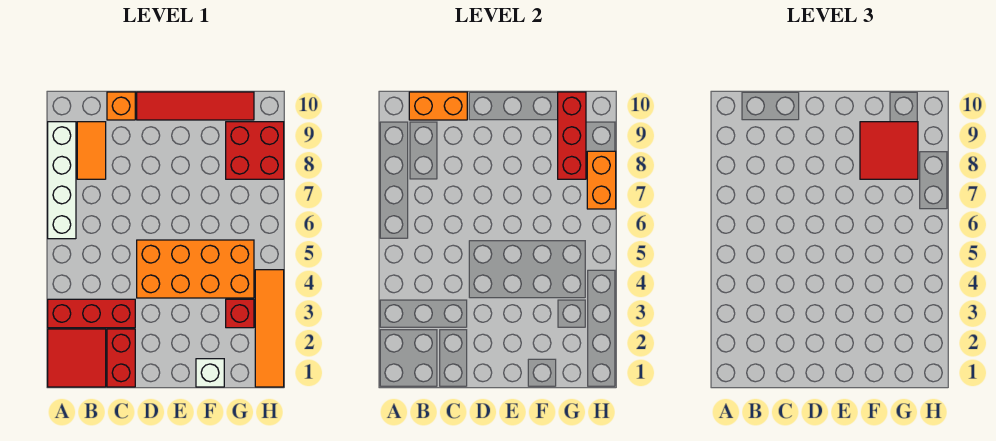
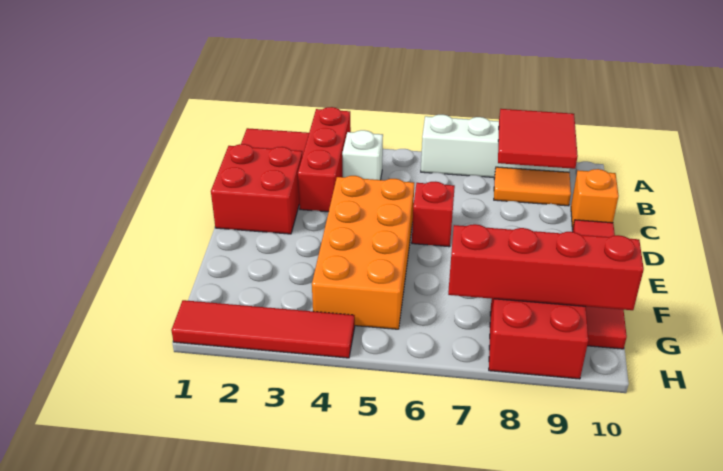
orange brick B10:C10 level 2 -> none
red brick C1:C2 level 1 -> red brick C1:D2 level 1
white brick F1 level 1 -> white brick B4 level 1
red tile F8:G9 level 3 -> red tile A8:B9 level 2
red brick G3 level 1 -> red brick D6 level 1
red brick G8:G10 level 2 -> red brick G7:G10 level 2
orange tile H1:H4 level 1 -> red tile H1:H4 level 1
orange brick H7:H8 level 2 -> none

